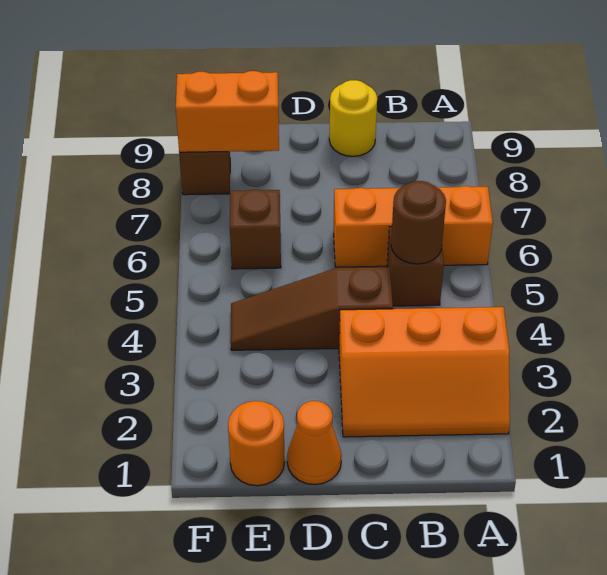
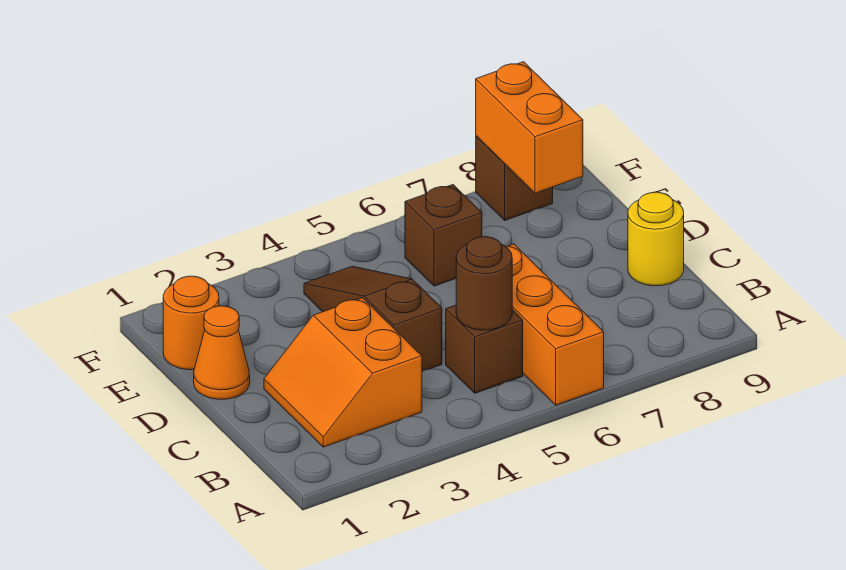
orange slope A2:C3 level 1 top 3 -> orange slope B2:C3 level 1 top 3

